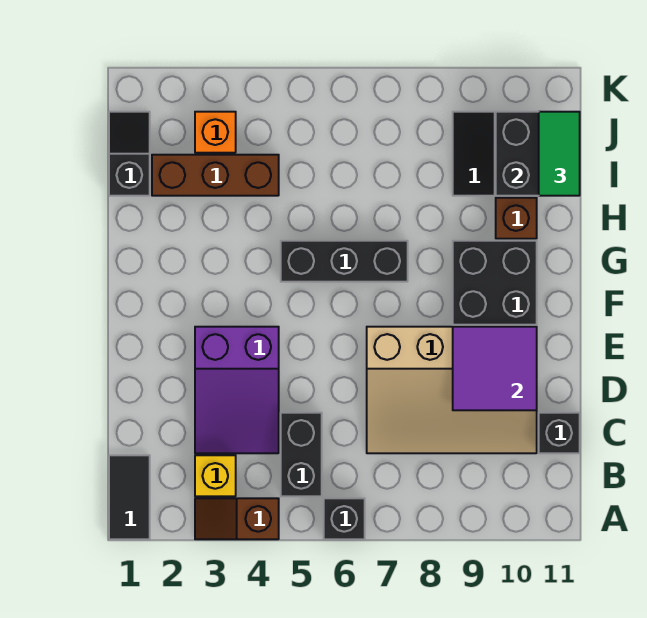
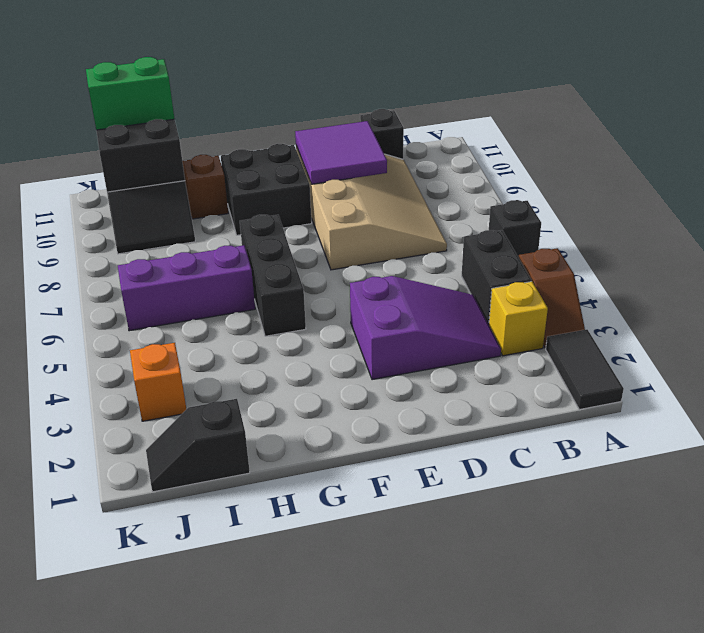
black tile A1:B1 level 1 -> black tile A1:A2 level 1
black brick B5:C5 level 1 -> black brick B4:B5 level 1
none -> purple brick H6:J6 level 1
brown brick I2:I4 level 1 -> none
green tile I11:J11 level 3 -> green brick I11:J11 level 3

